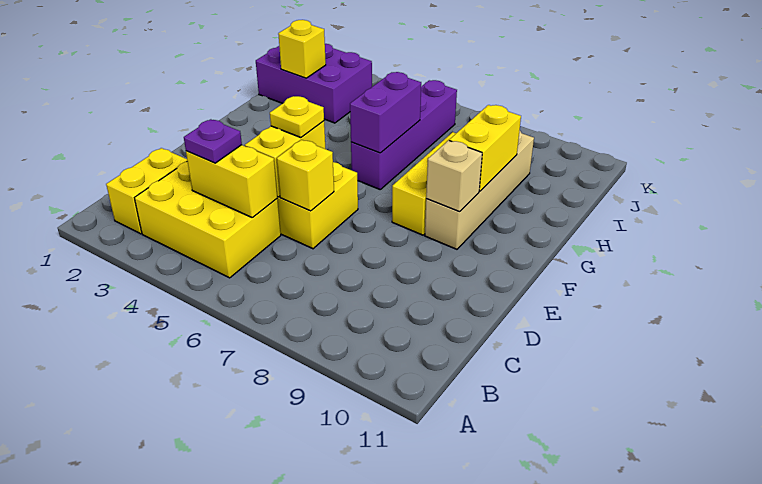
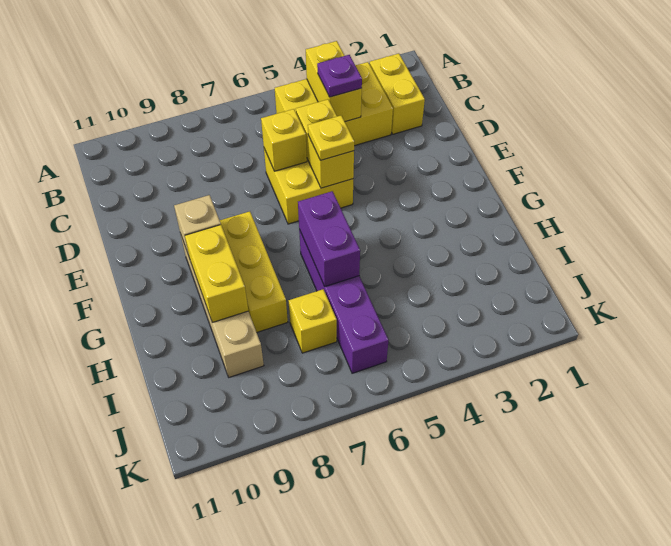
yellow brick C4:C5 level 2 -> yellow brick B4:C4 level 2
purple brick I1:J3 level 1 -> none
yellow brick I2 level 2 -> yellow brick I7 level 1

